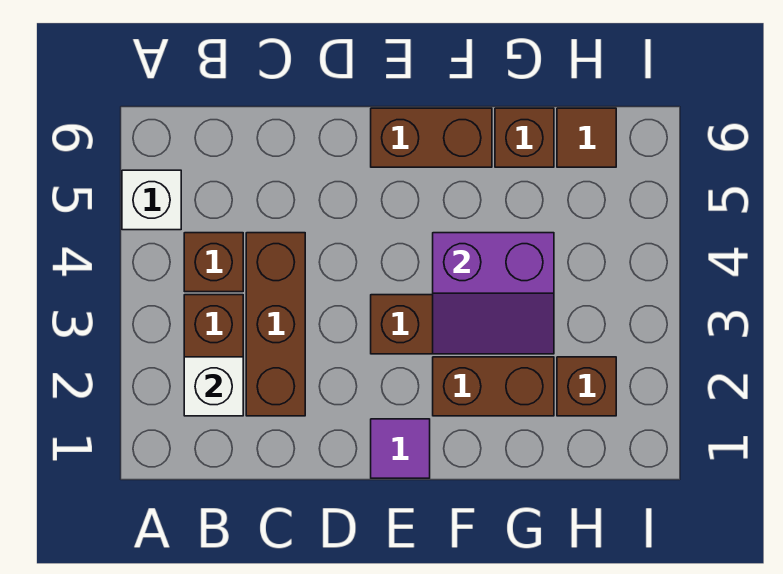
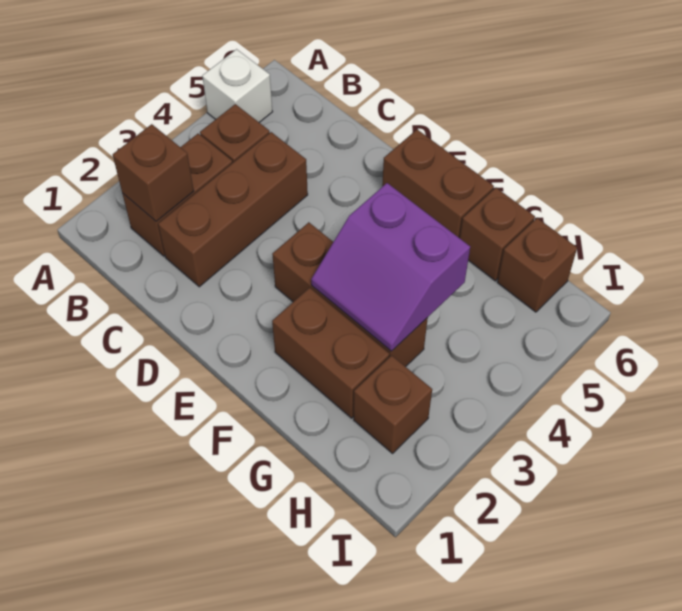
white brick B2 level 2 -> brown brick B2 level 2
purple tile E1 level 1 -> none
brown tile H6 level 1 -> brown brick H6 level 1

